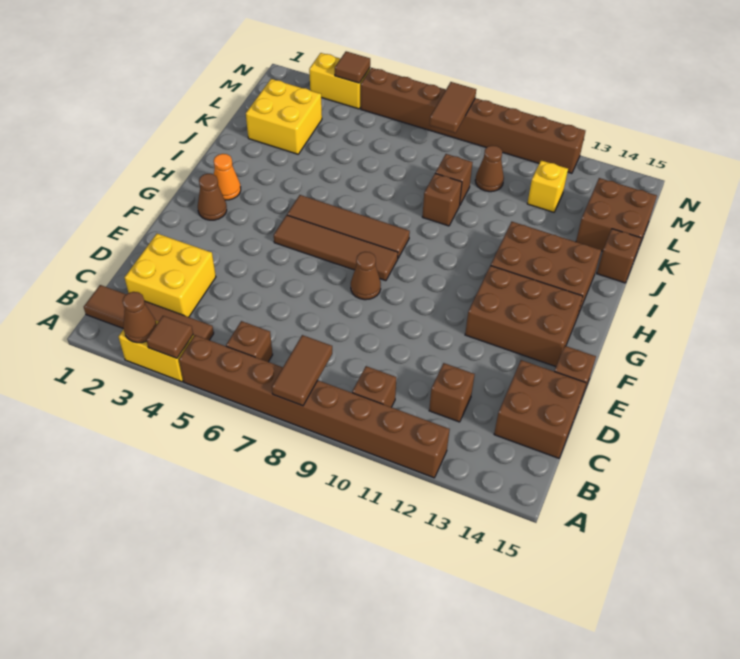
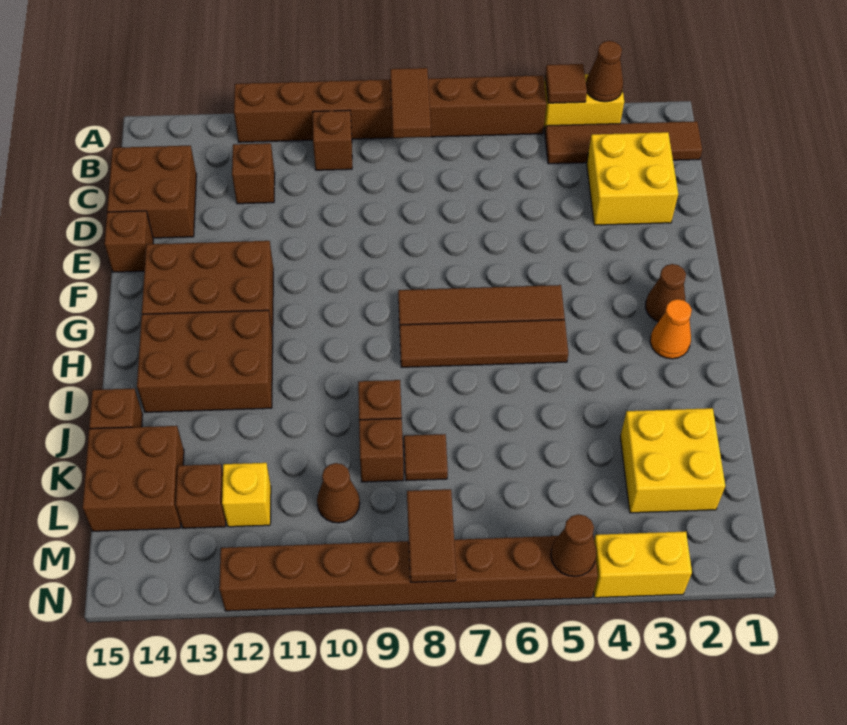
brown brick B6 level 1 -> brown brick L13 level 1
brown cone F8 level 1 -> brown cone N5 level 2
brown tile N4 level 2 -> brown tile K8 level 1

